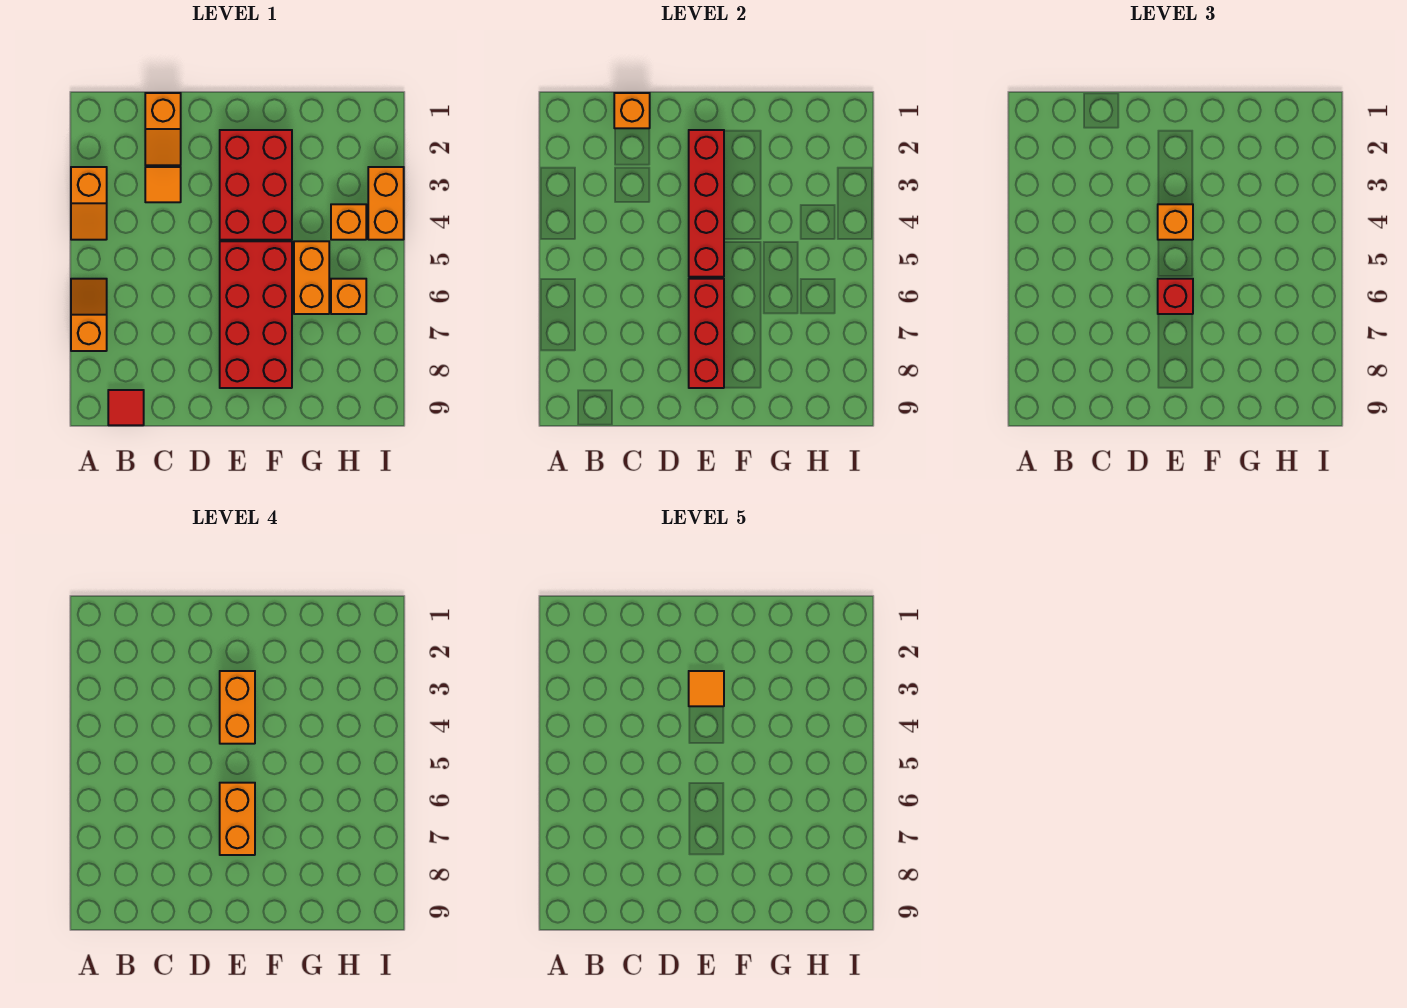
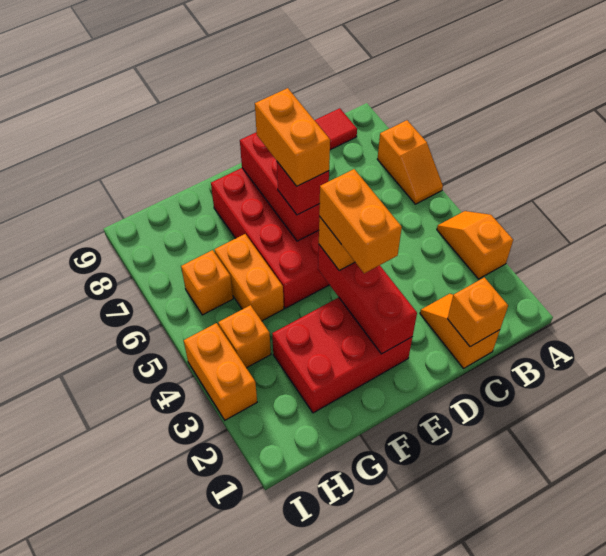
orange tile C3 level 1 -> none
red brick E2:F4 level 1 -> red brick E2:G3 level 1
red brick E2:E5 level 2 -> red brick E2:E4 level 2
orange tile E3 level 5 -> none

